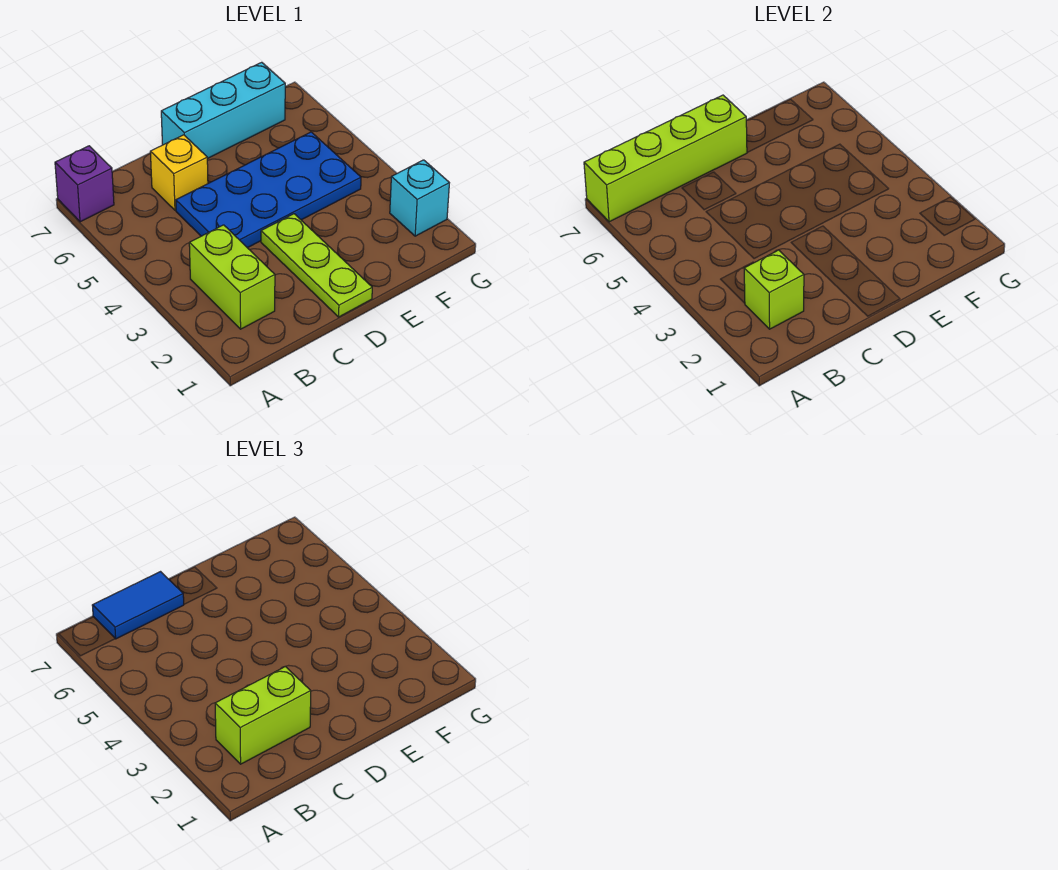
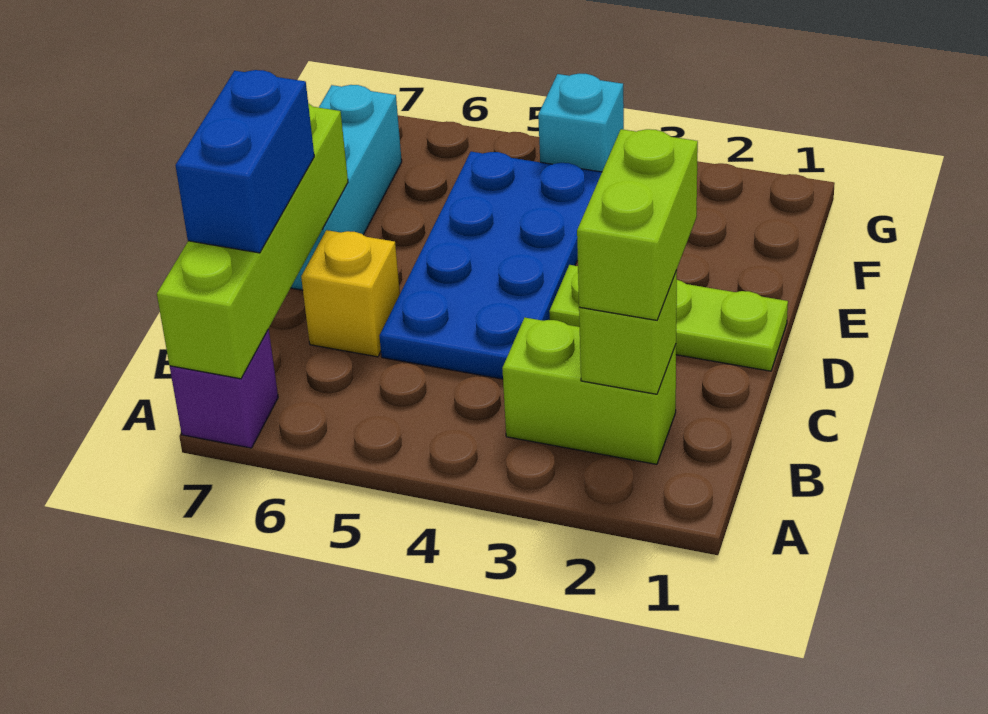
blue tile B7:C7 level 3 -> blue brick B7:C7 level 3
cyan brick G2 level 1 -> cyan brick G4 level 1

